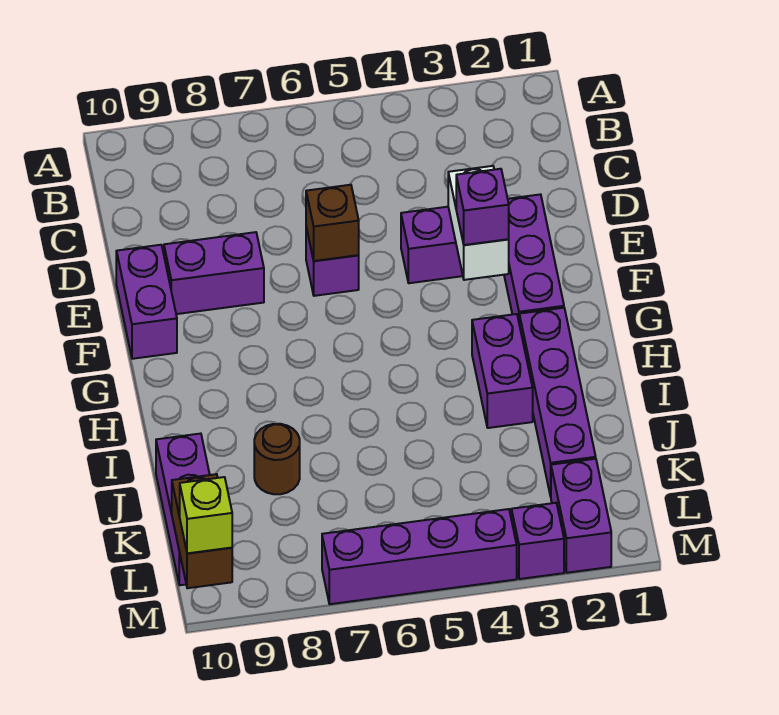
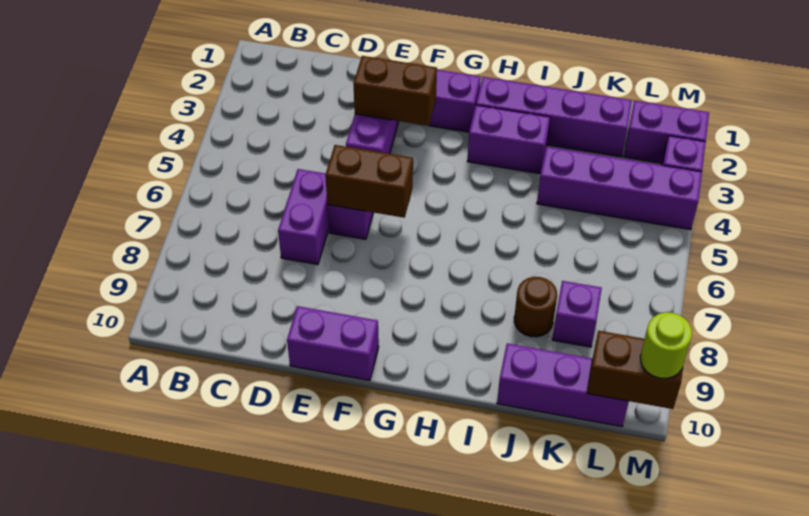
white brick E3:F3 level 2 -> brown brick E3:F3 level 2
brown brick E6 level 2 -> brown brick E6:F6 level 2
purple brick E8:E9 level 1 -> purple brick D6:D7 level 1
purple brick F3 level 3 -> purple brick K8 level 1
purple brick M4:M7 level 1 -> purple brick J4:M4 level 1
lime brick M10 level 3 -> lime round brick M10 level 3

